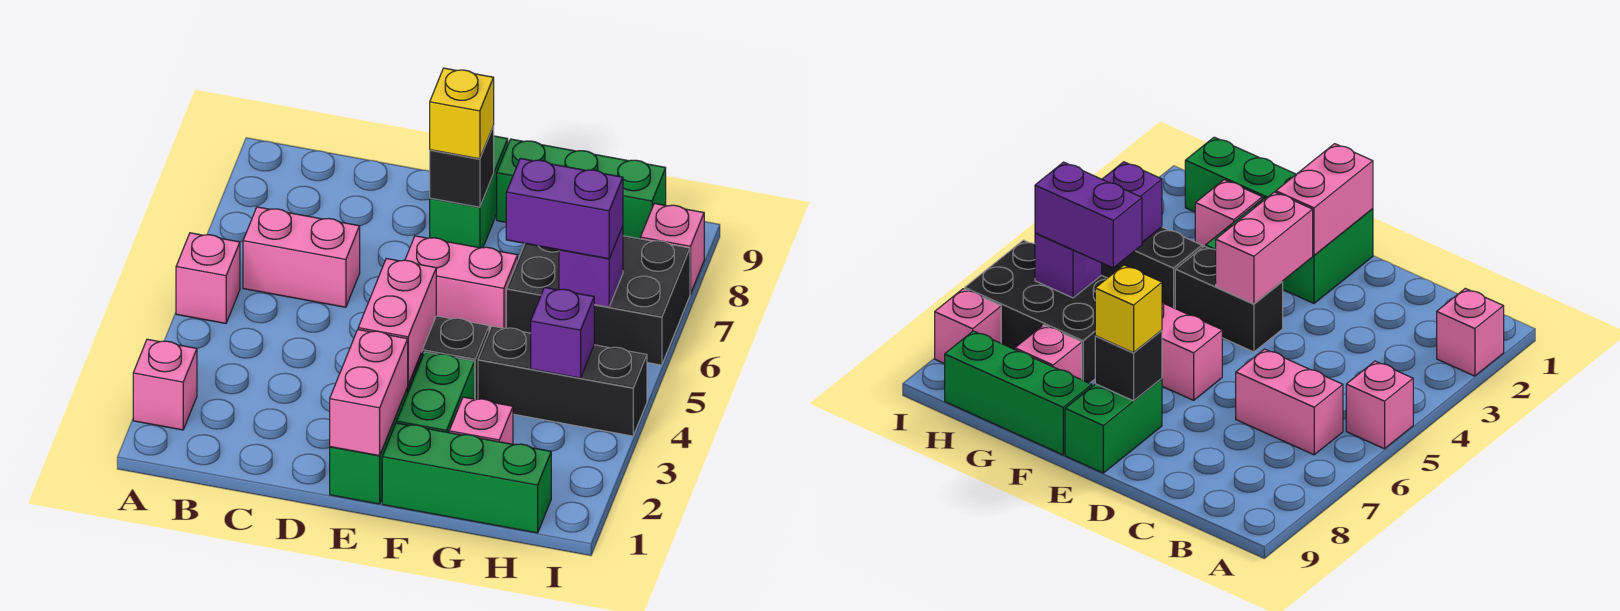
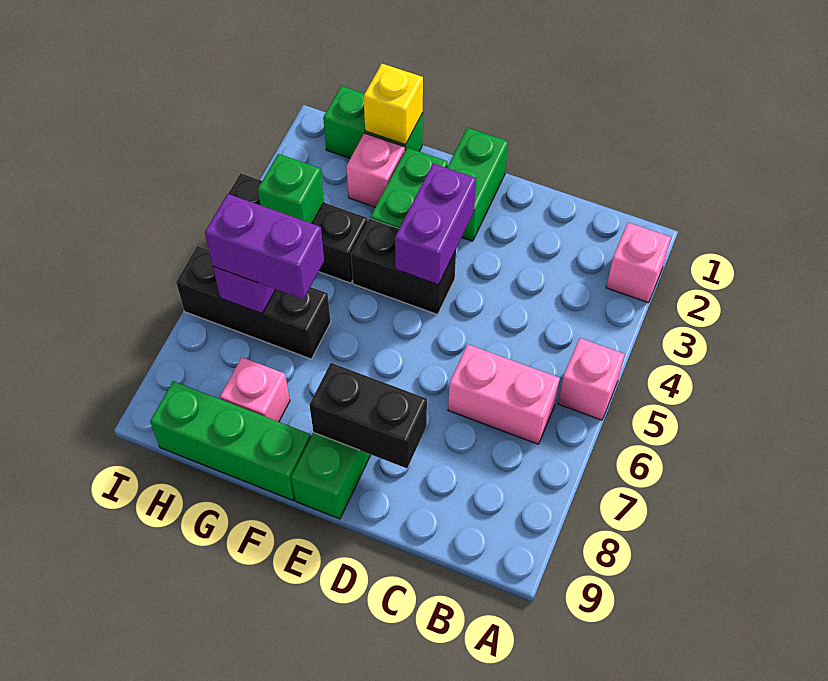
pink brick E1:E2 level 2 -> none
pink brick E3:E4 level 2 -> purple brick E3:E4 level 2
pink brick E6:F6 level 1 -> none
black brick E8 level 2 -> black brick D8:E8 level 2
yellow brick E8 level 3 -> yellow brick G1 level 2
green brick F1:H1 level 1 -> green brick G1:H1 level 1
black brick G6:I7 level 1 -> black brick G6:I6 level 1
purple brick H4 level 2 -> green brick H4 level 2
pink brick I8 level 1 -> none

